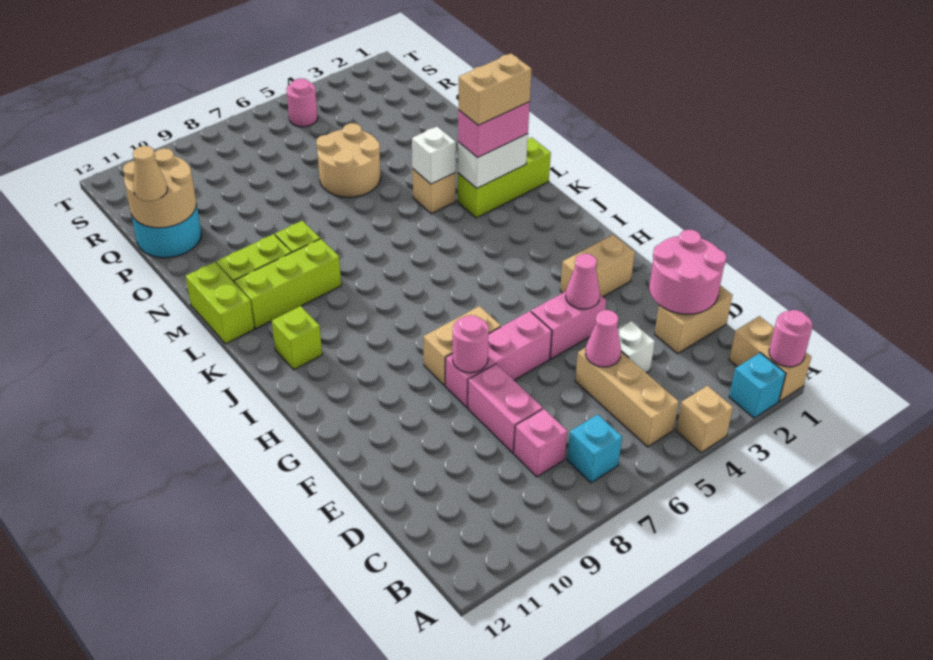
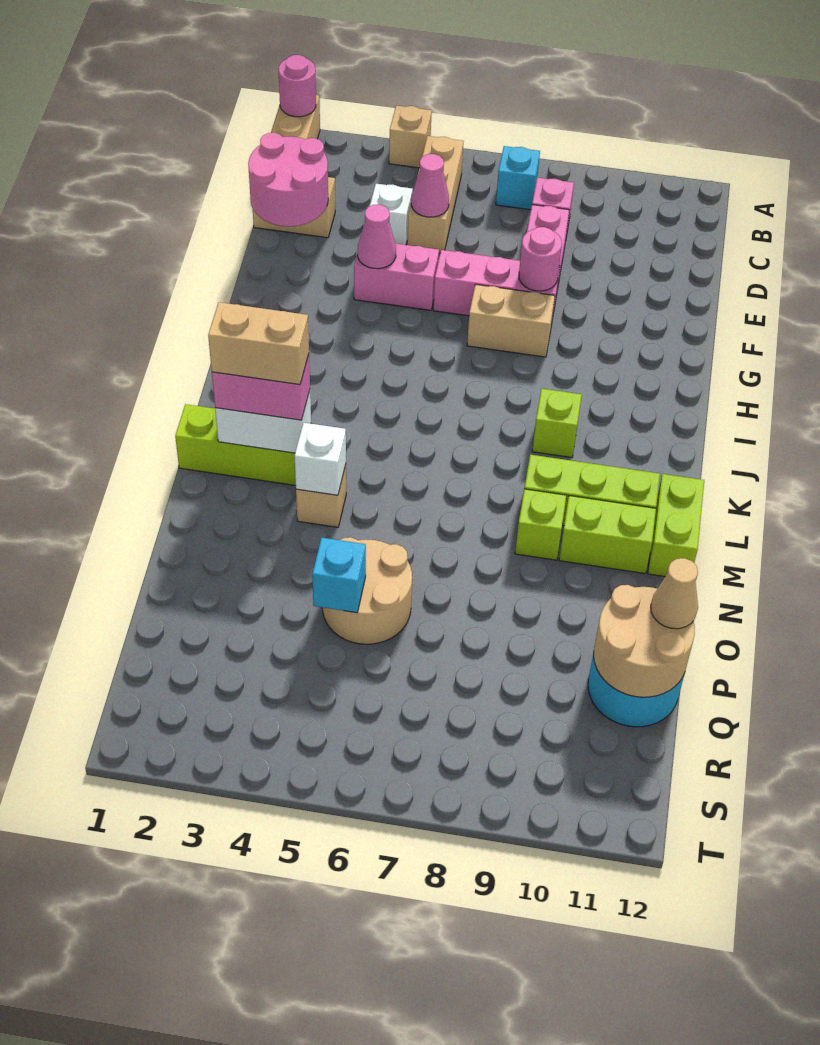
cyan brick A2 level 1 -> cyan brick P5 level 2
tan brick G2:G3 level 1 -> none
lime brick J11 level 1 -> lime brick J9 level 1
pink round brick S5 level 1 -> none

